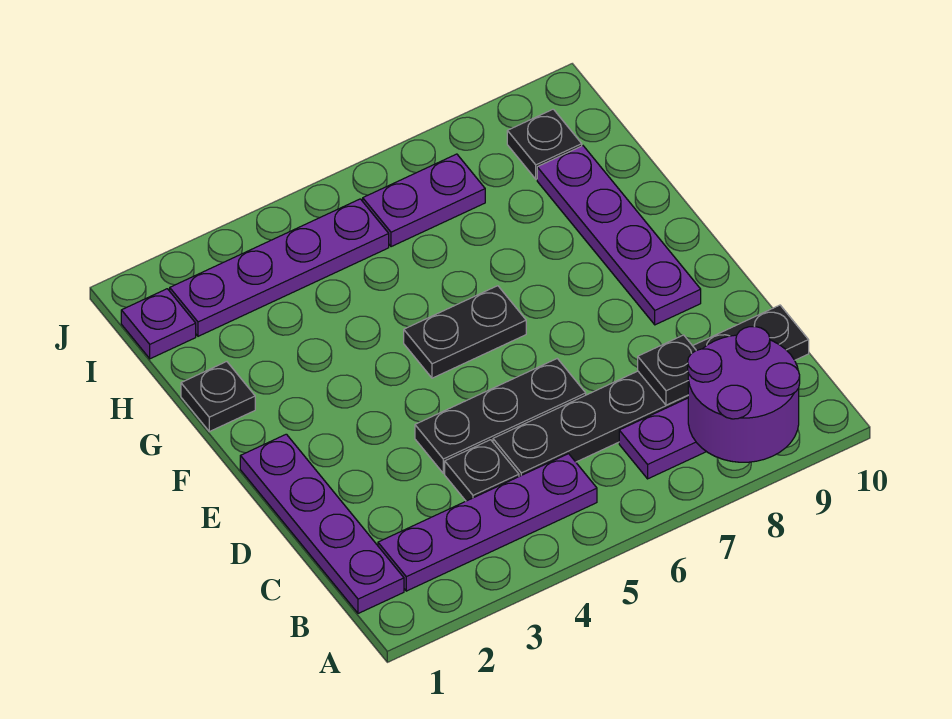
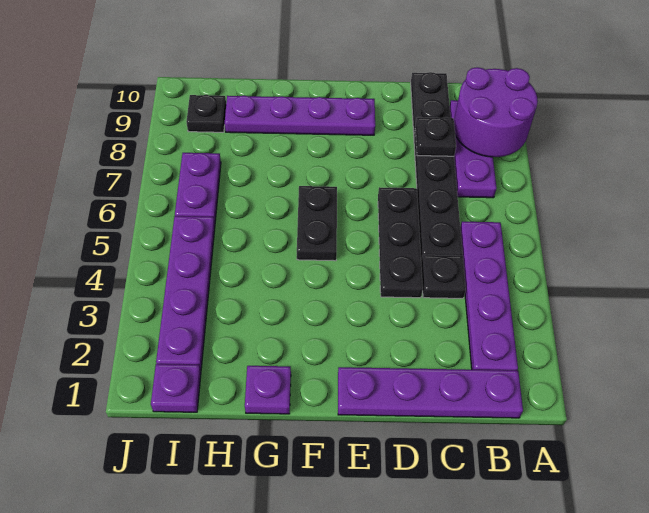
black plate G1 level 1 -> purple plate G1 level 1

